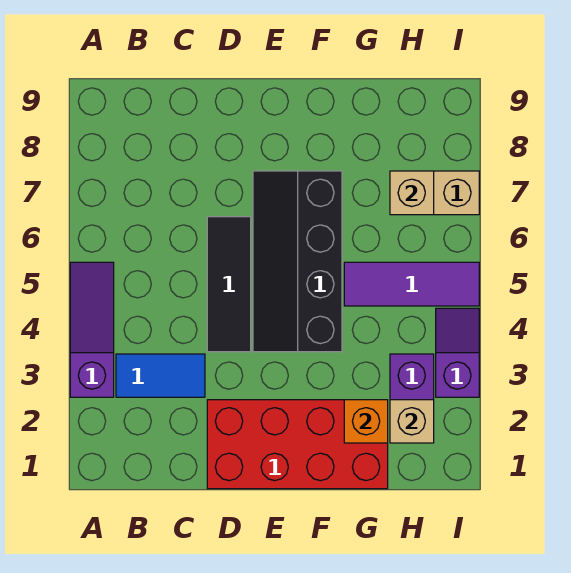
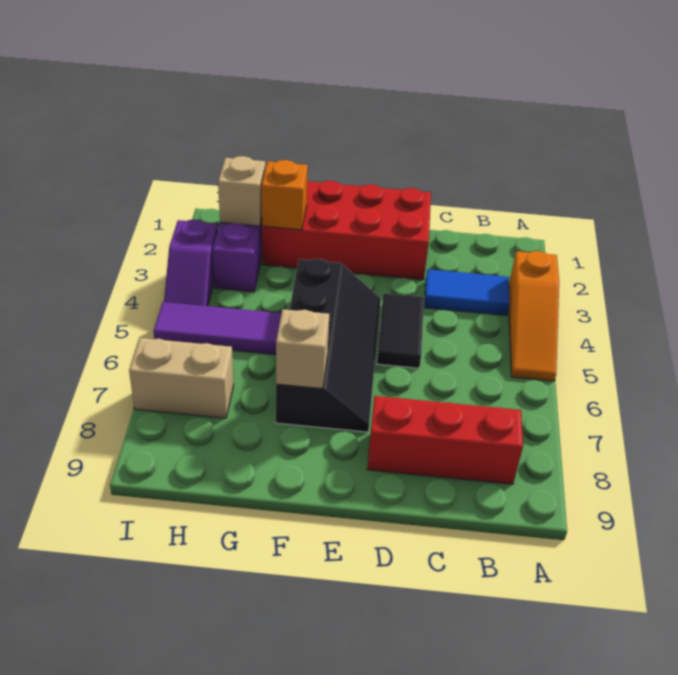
purple slope A3:A5 level 1 top 3 -> orange slope A3:A5 level 1 top 3
none -> red brick B8:D8 level 1
black tile D4:D6 level 1 -> black tile D4:D5 level 1
tan brick H7 level 2 -> tan brick F7 level 2

